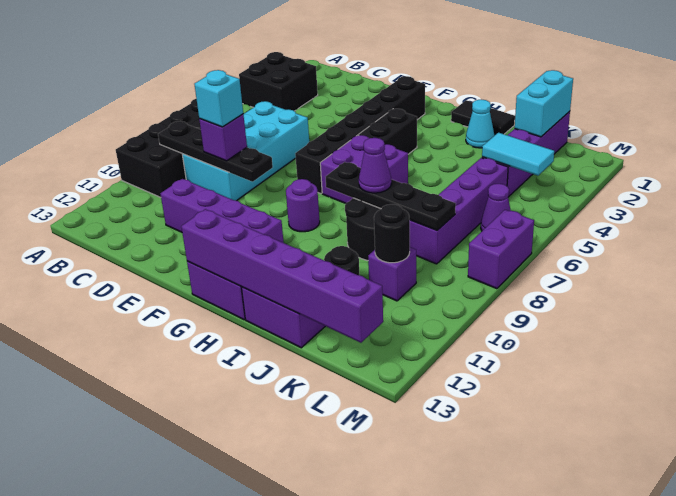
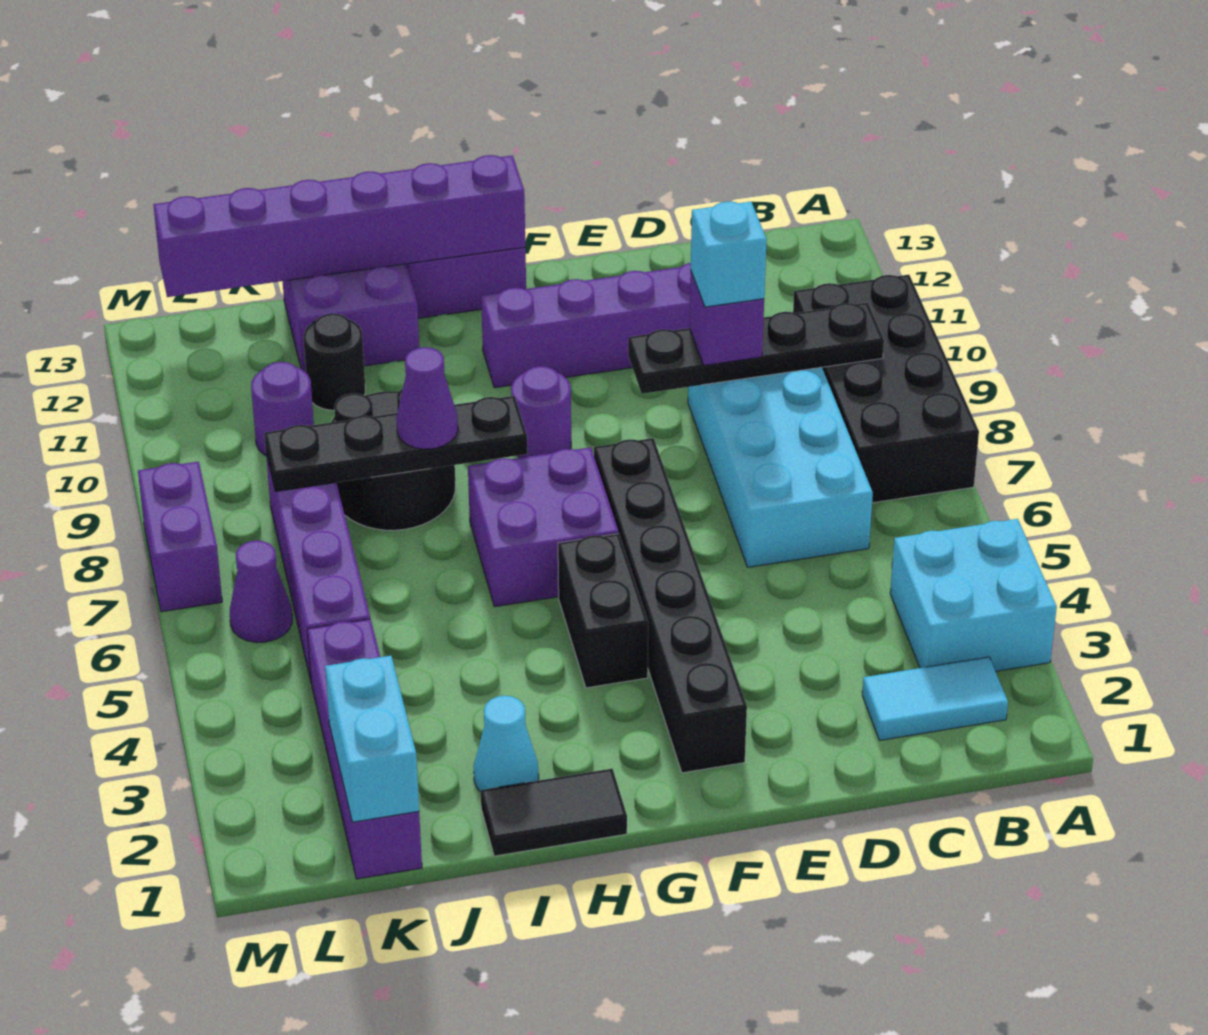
black brick A3:B4 level 1 -> cyan brick A3:B4 level 1
cyan tile K4:L4 level 2 -> cyan tile B2:C2 level 1
purple brick K10 level 1 -> purple round brick K10 level 1
black round brick K10 level 2 -> none

